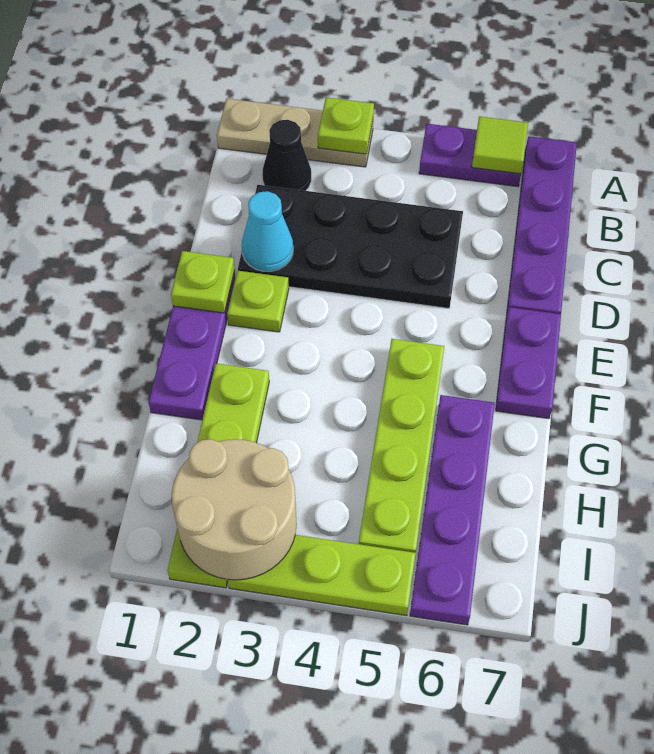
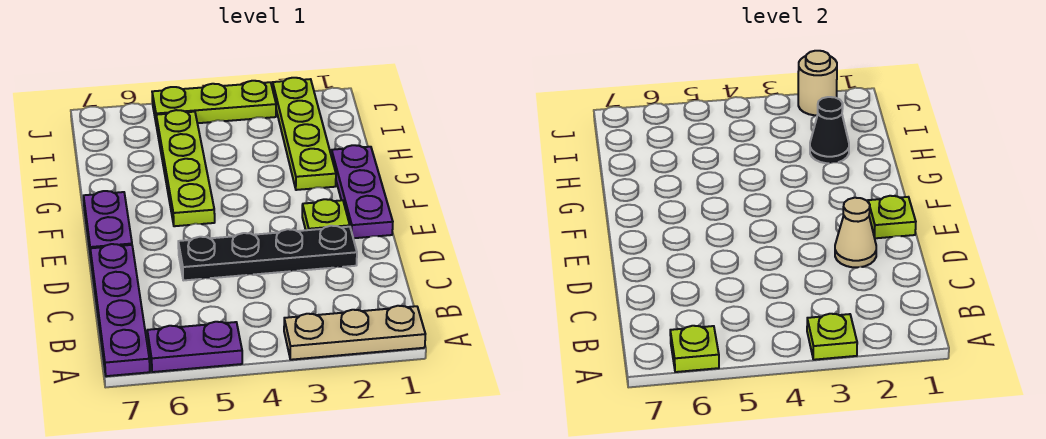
lime tile A6 level 2 -> lime plate A6 level 2
black cone B2 level 1 -> black cone H2 level 2
black plate C2:D5 level 1 -> black plate D2:D5 level 1
cyan cone D2 level 2 -> tan cone D2 level 2
purple plate G6:J6 level 1 -> none
tan round brick I2:J3 level 2 -> tan round brick J2 level 2

